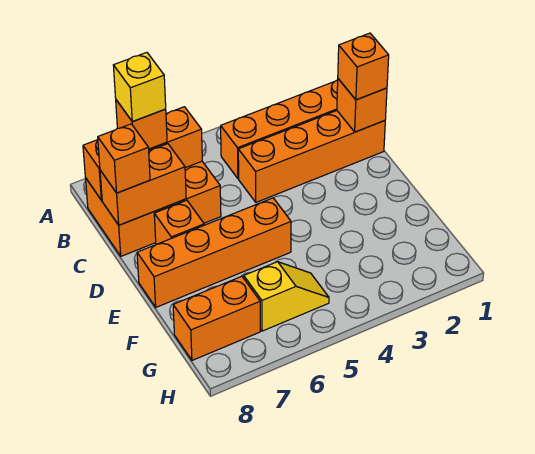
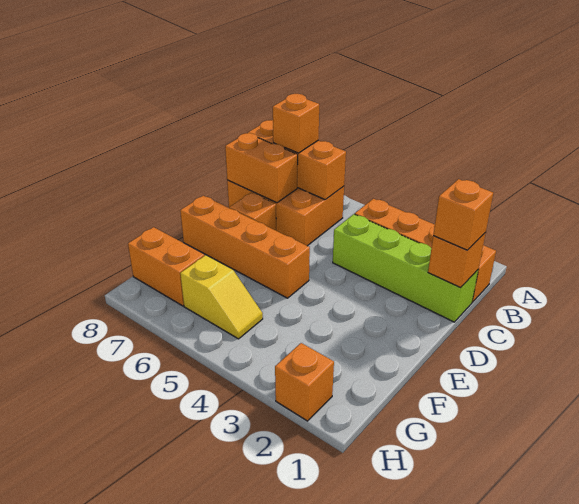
yellow brick B7 level 4 -> none
orange brick C1:C4 level 1 -> lime brick C1:C4 level 1
orange brick C8 level 3 -> orange brick H2 level 1

